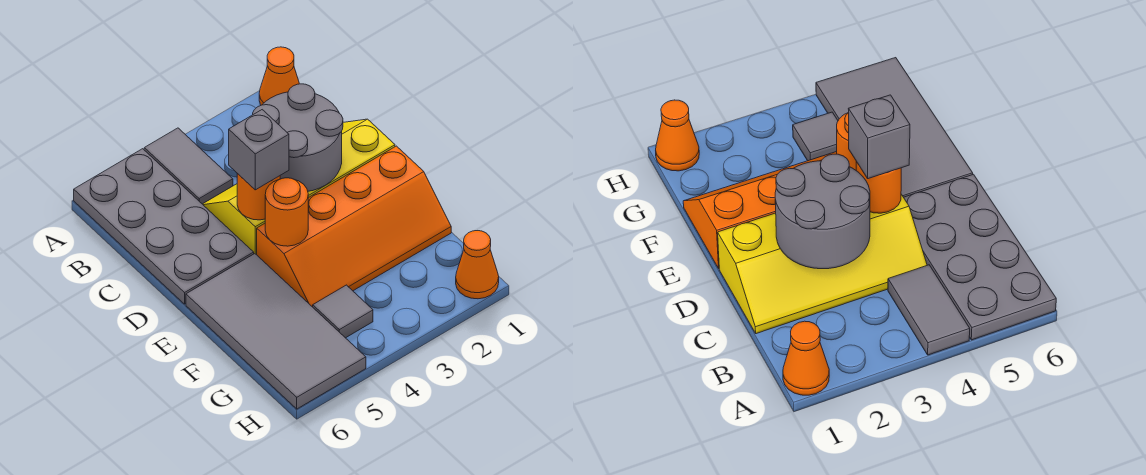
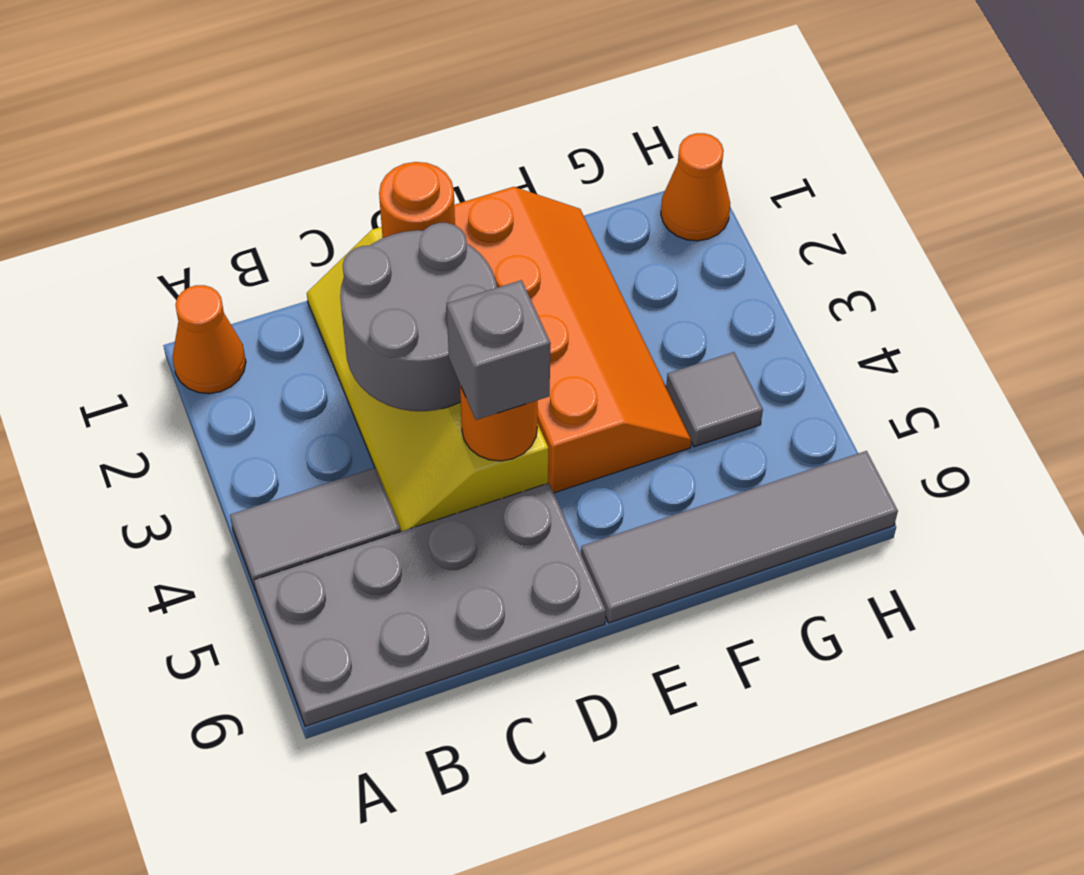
orange round brick E4 level 2 -> orange round brick D1 level 2
grey tile E5:H6 level 1 -> grey tile E6:H6 level 1

